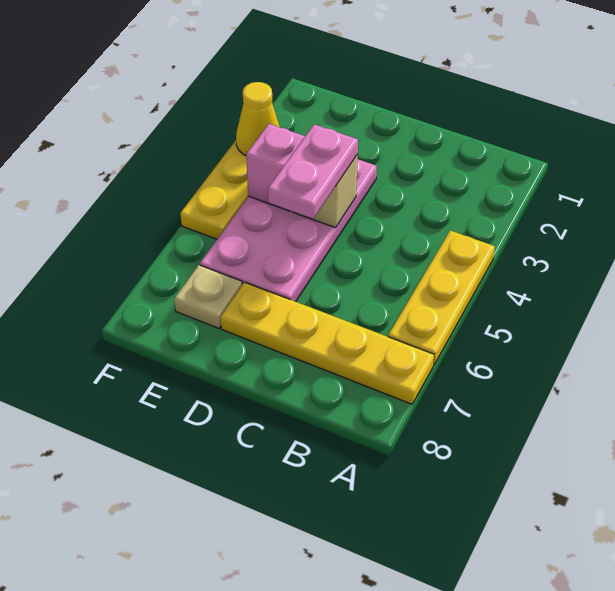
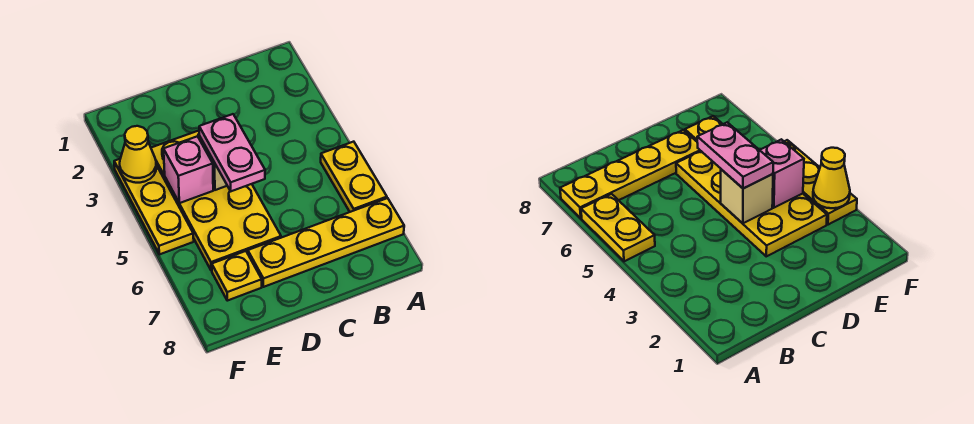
yellow plate A4:A6 level 1 -> yellow plate A5:A6 level 1
pink plate D3:E6 level 1 -> yellow plate D3:E6 level 1
tan plate E7 level 1 -> yellow plate E7 level 1

